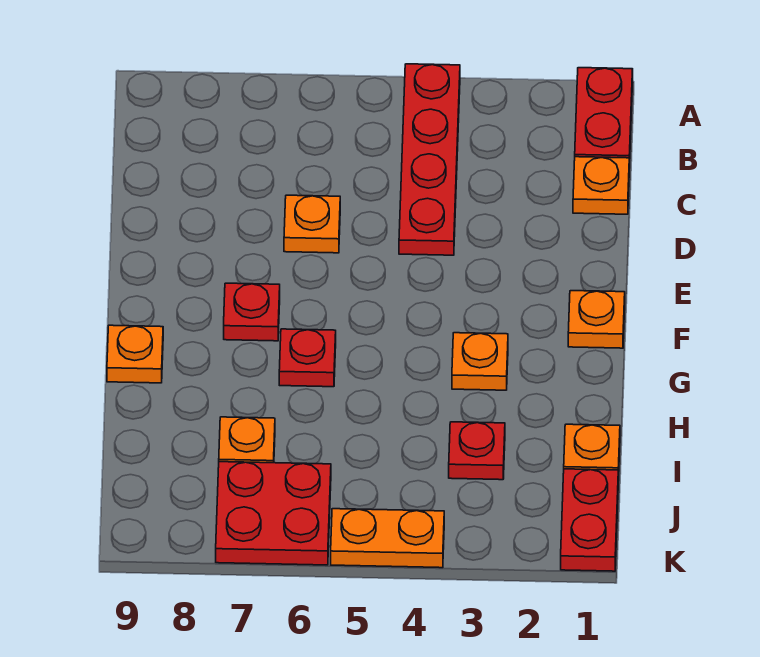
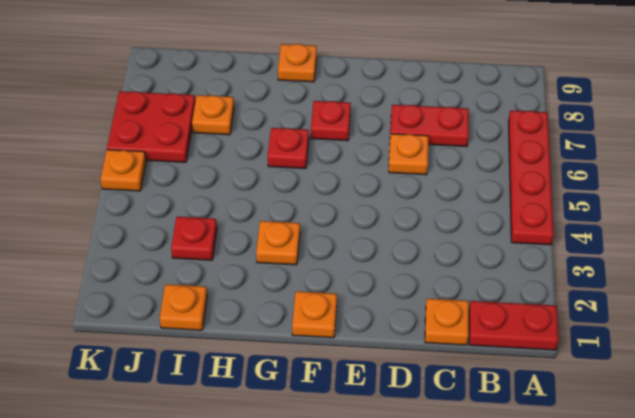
red plate A4:D4 level 1 -> red plate A4:A7 level 1
red plate J1:K1 level 1 -> red plate C7:D7 level 1
orange plate K4:K5 level 1 -> orange plate K5 level 1

